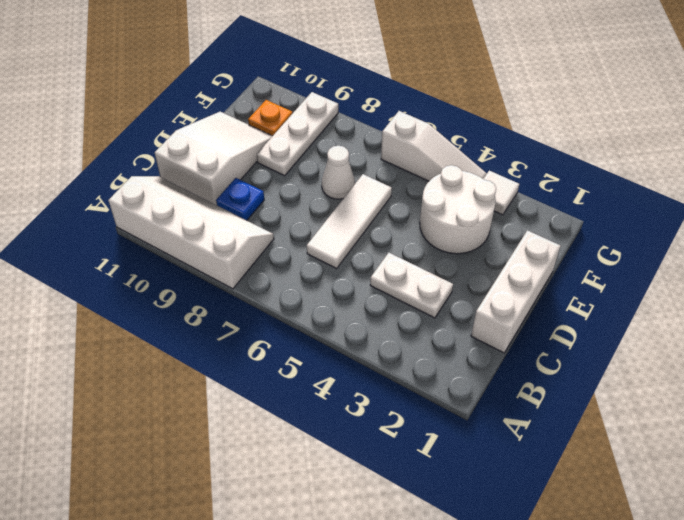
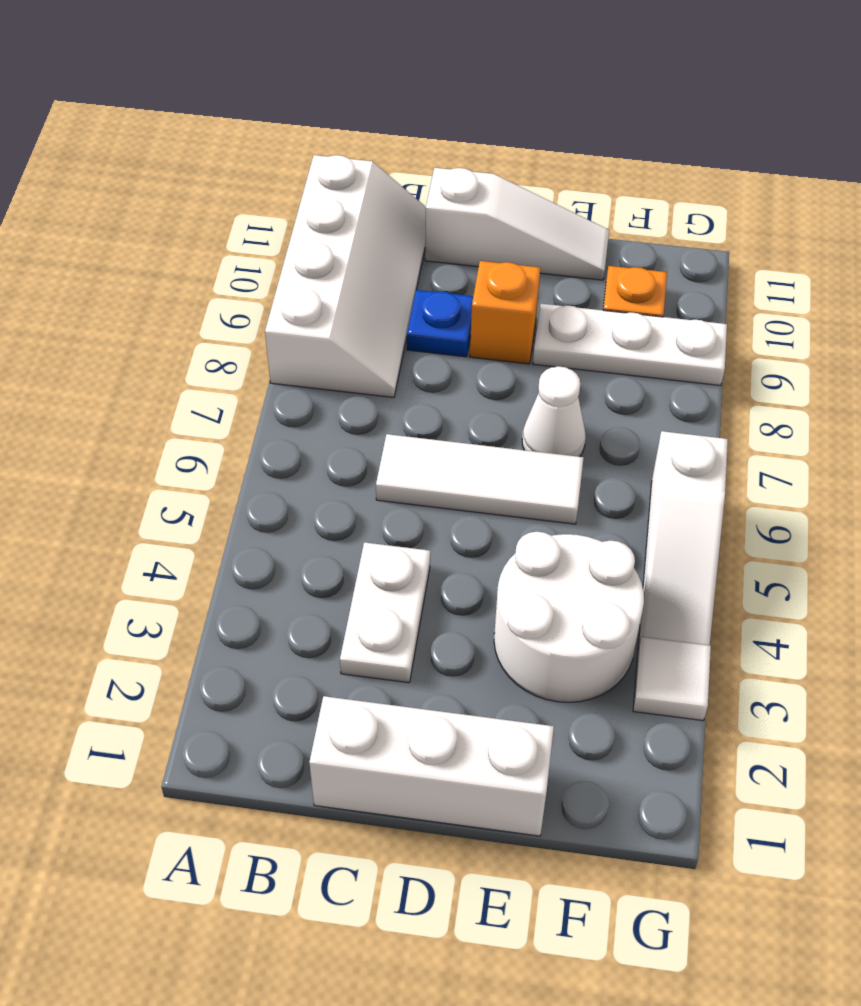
white slope C10:E11 level 1 top C -> white slope C11:E11 level 1 top C
none -> orange brick D9 level 1

